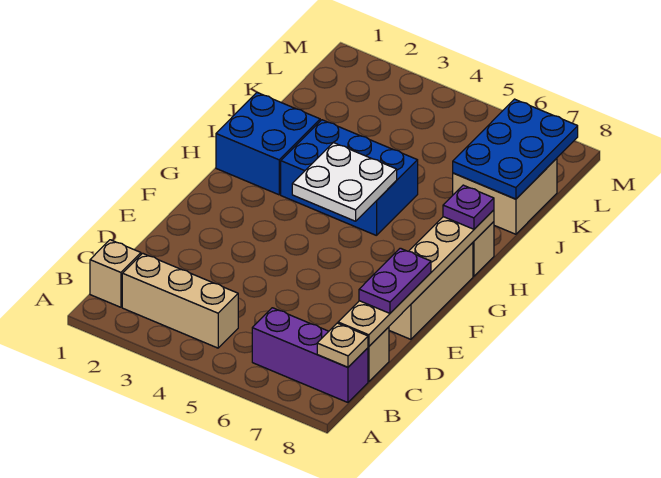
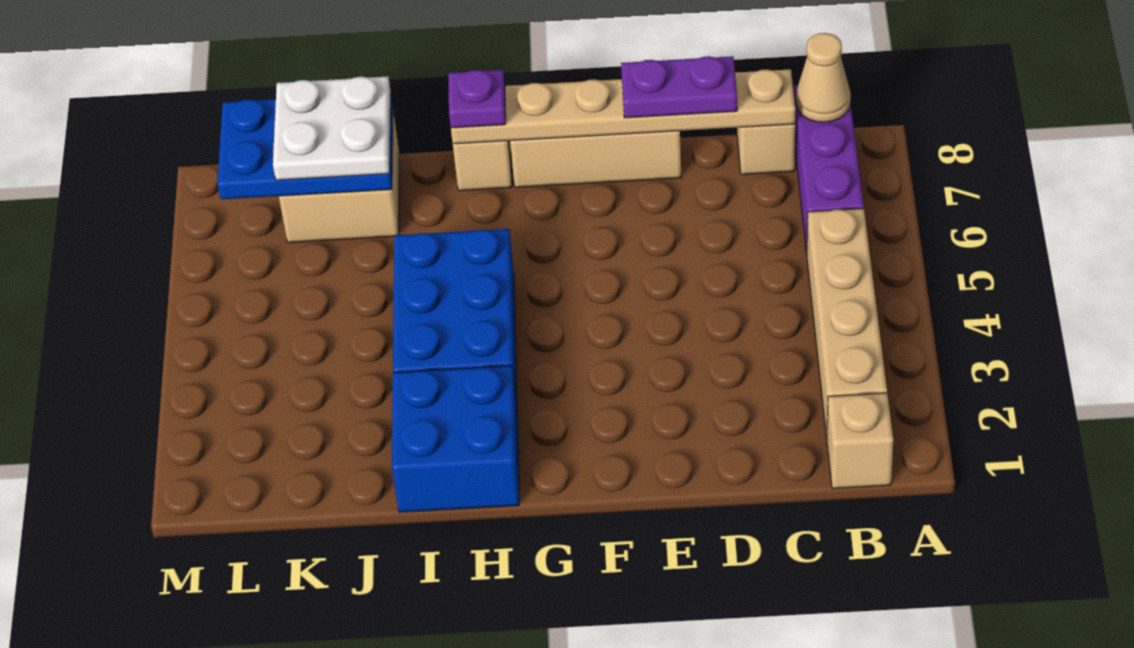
tan brick B2:B4 level 1 -> tan brick B2:B5 level 1
tan plate B8 level 2 -> tan cone B8 level 2
white plate G4:H5 level 2 -> white plate J7:K8 level 3

